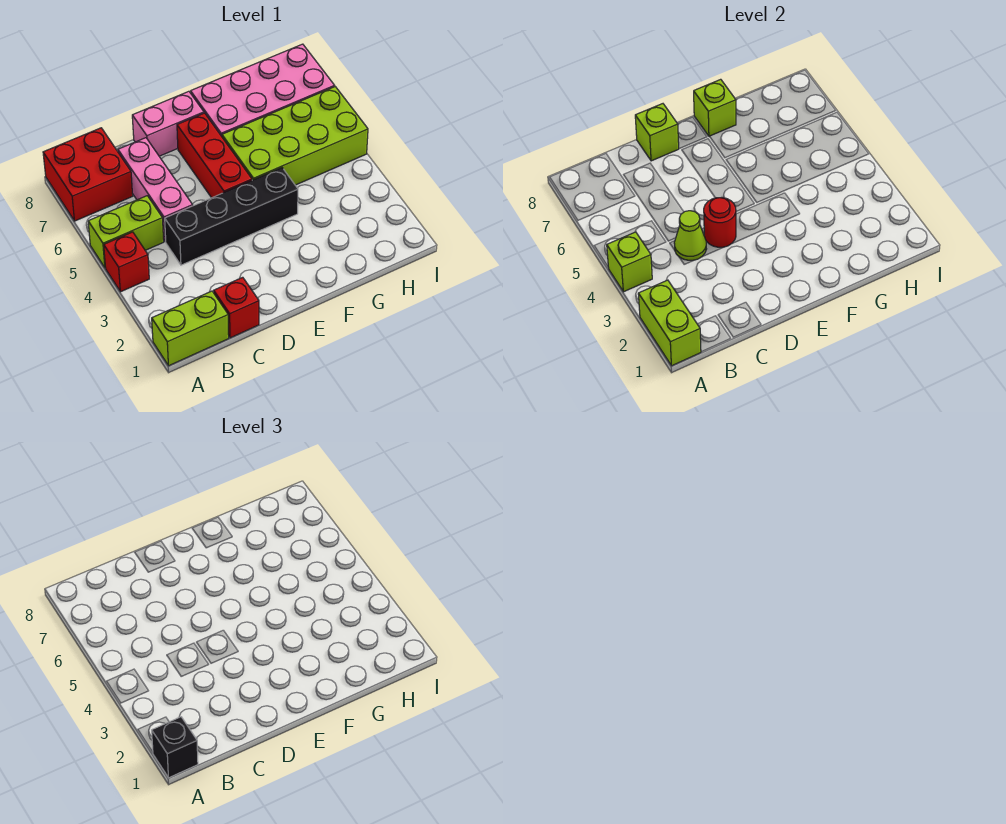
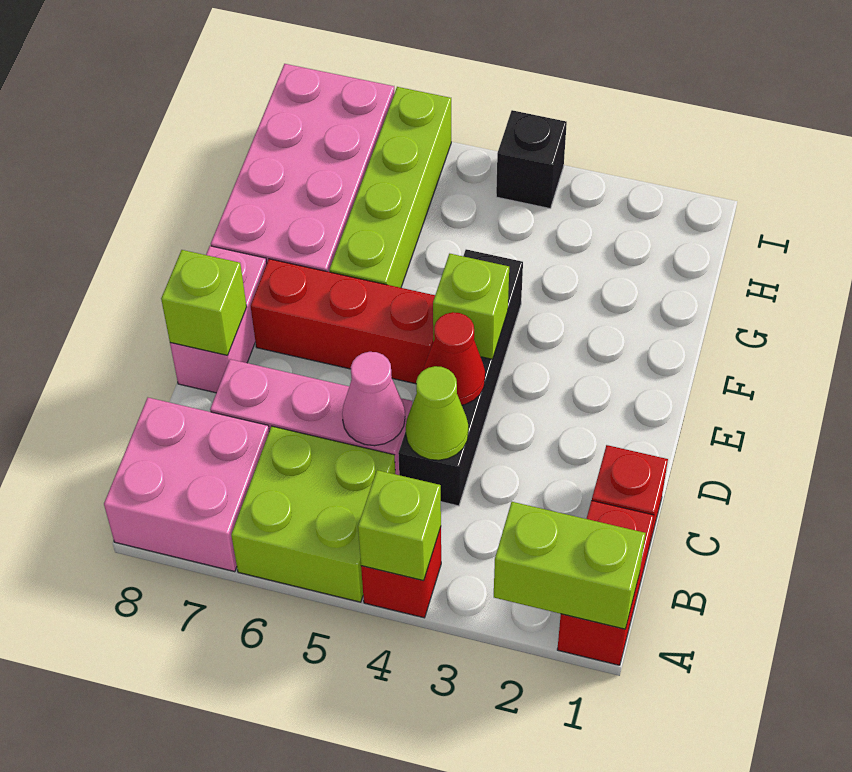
lime brick A1:B1 level 1 -> red brick A1:B1 level 1
black brick A1 level 3 -> black brick I4 level 1
lime brick A5:B5 level 1 -> lime brick A5:B6 level 1
red brick A7:B8 level 1 -> pink brick A7:B8 level 1
none -> pink cone C5 level 2
red round brick D4 level 2 -> red cone D4 level 2
lime brick F5:I6 level 1 -> lime brick F6:I6 level 1
lime brick F8 level 2 -> lime brick E4 level 2

